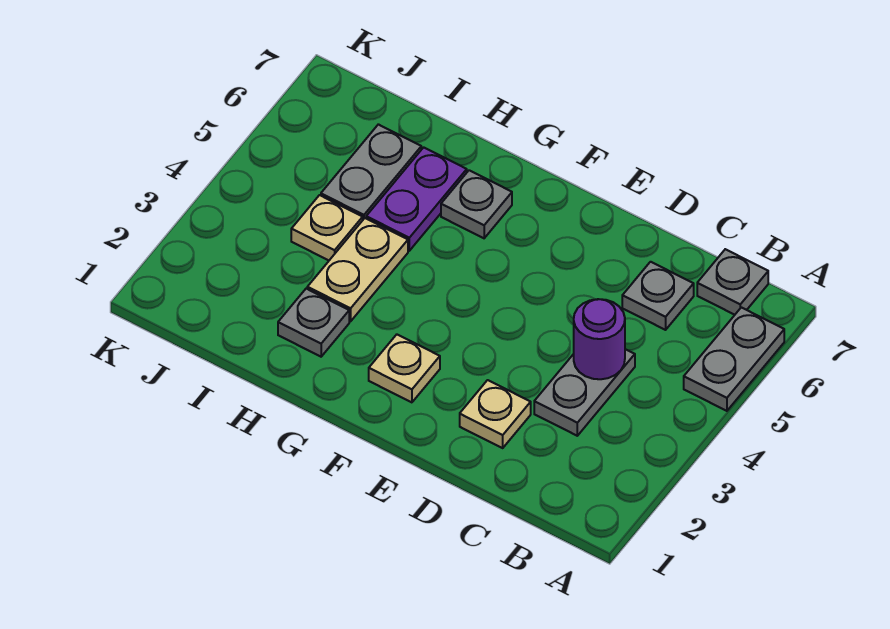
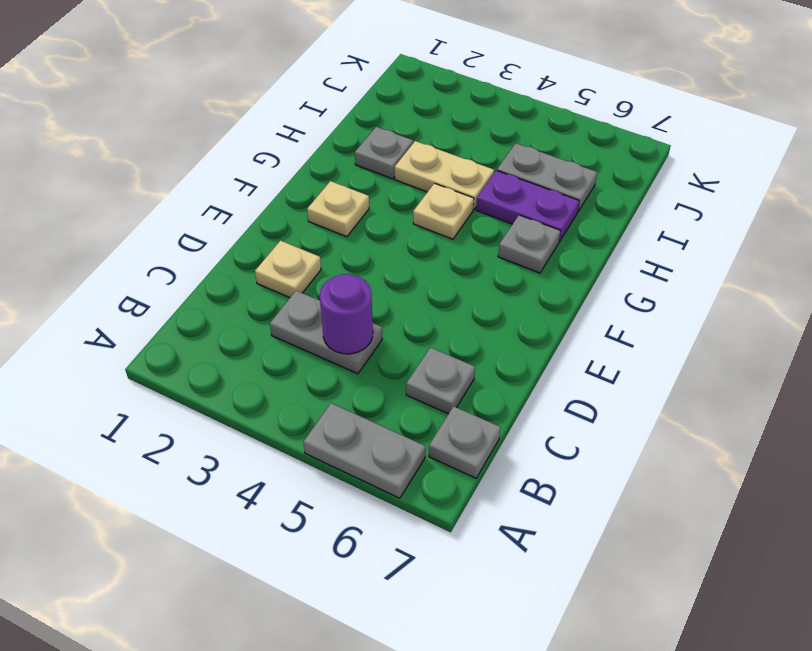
tan plate I4 level 1 -> tan plate G4 level 1

